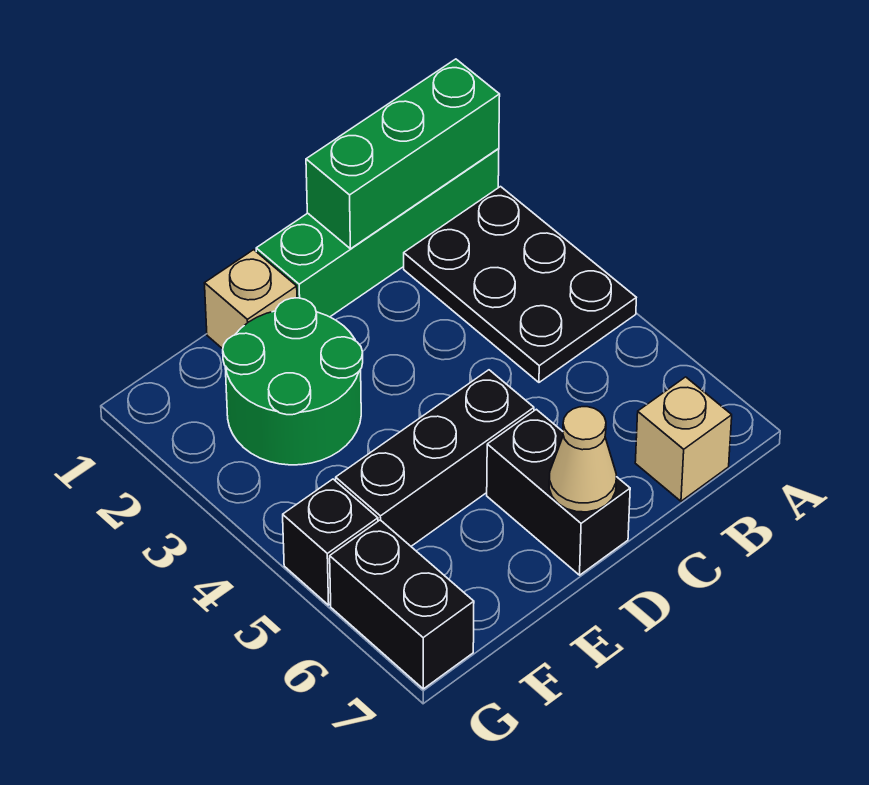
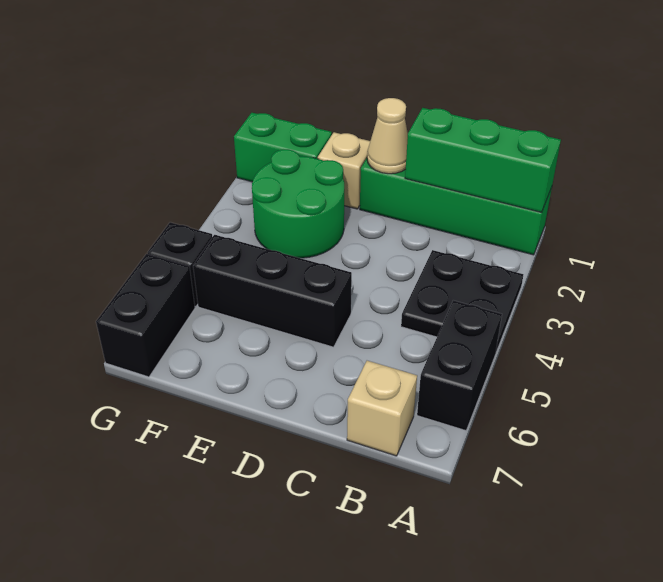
black plate A2:B4 level 1 -> black plate A3:B4 level 1
black brick D6:D7 level 1 -> black brick A5:A6 level 1
tan cone D7 level 2 -> tan cone D1 level 2
none -> green brick F1:G1 level 1

